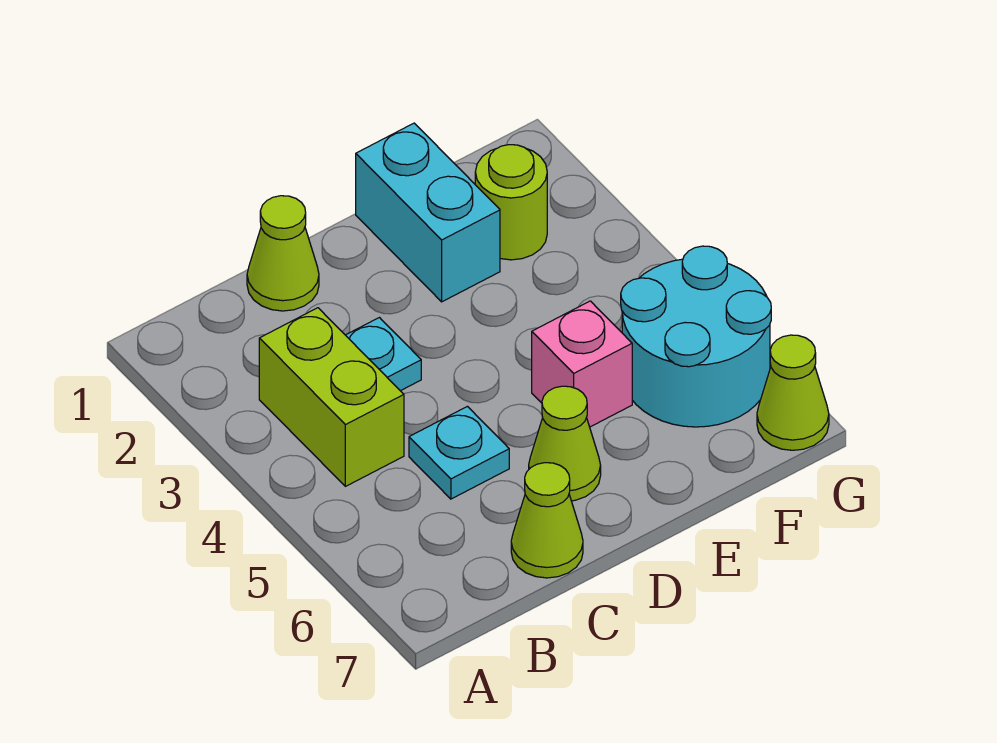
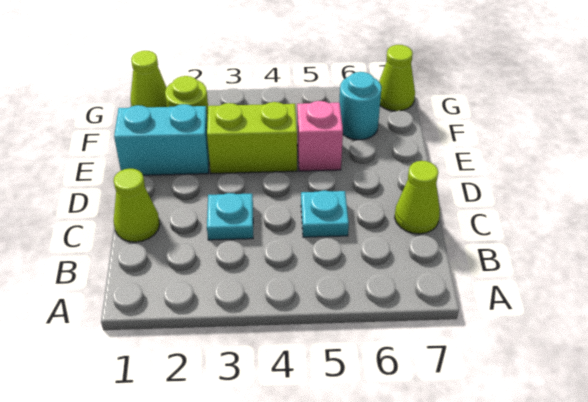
lime brick B3:B4 level 1 -> lime brick E3:E4 level 1
lime cone D6 level 1 -> lime cone G1 level 1
cyan round brick F5:G6 level 1 -> cyan round brick F6 level 1

